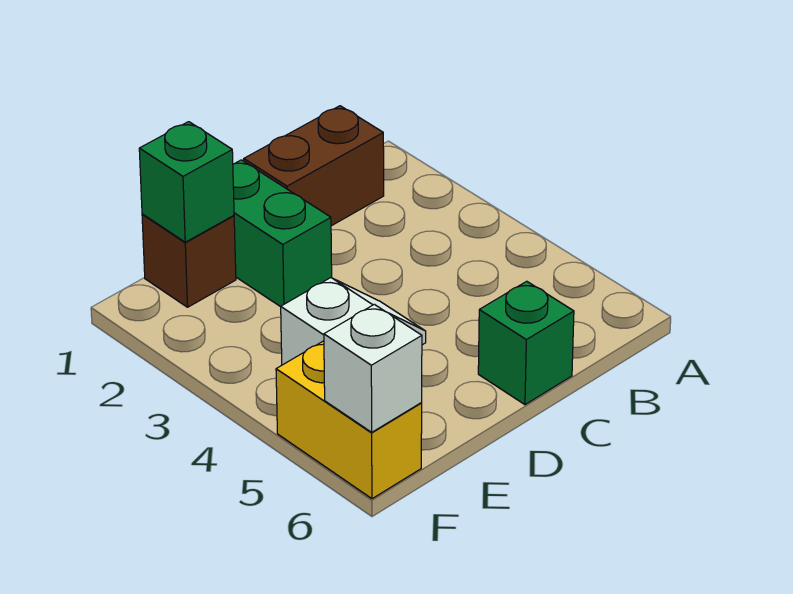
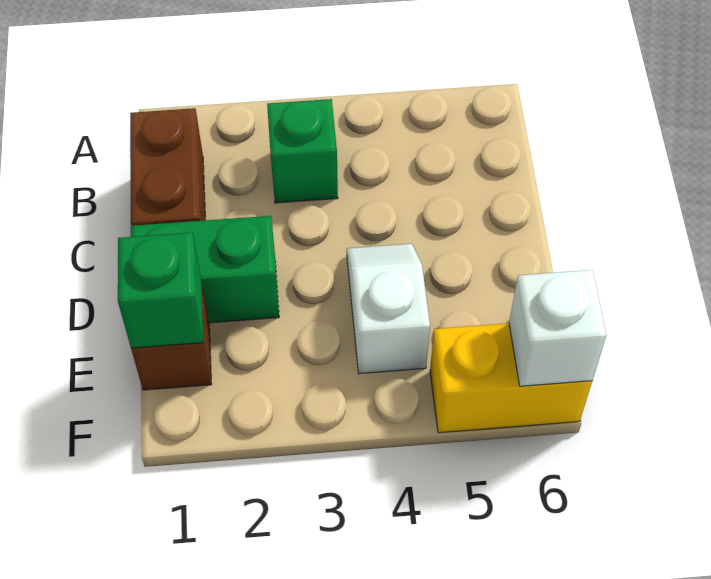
green brick C6 level 1 -> green brick B3 level 1

